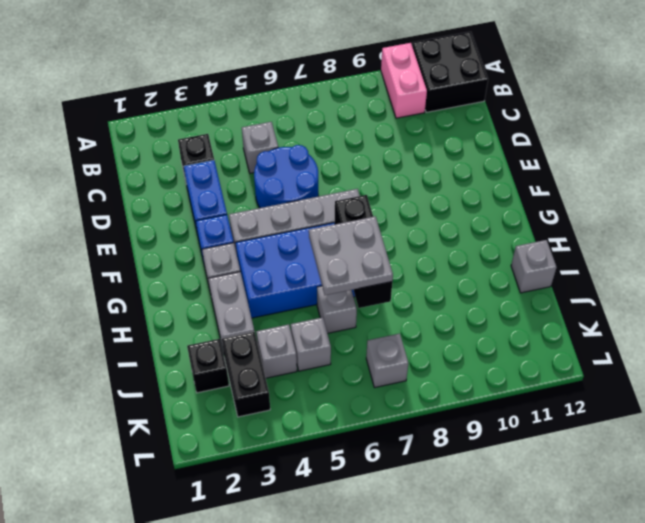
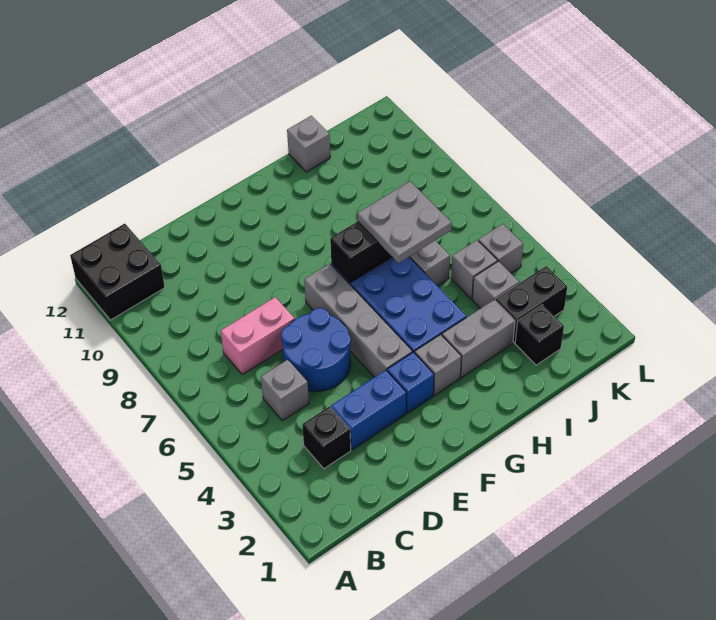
pink brick A10:B10 level 1 -> pink brick C7:D7 level 1
grey brick K7 level 1 -> grey brick K5 level 1

